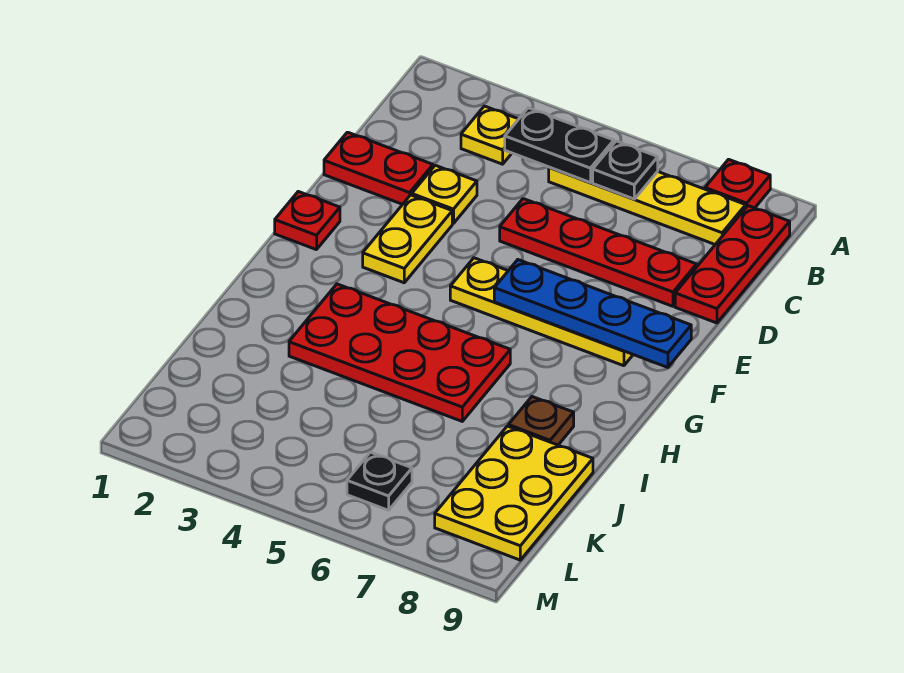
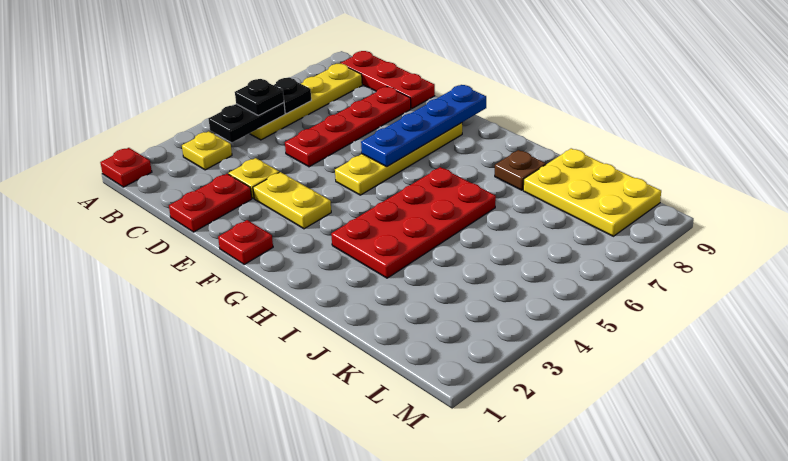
red plate A8 level 1 -> red plate A1 level 1
black plate L6 level 1 -> black plate B5 level 3

